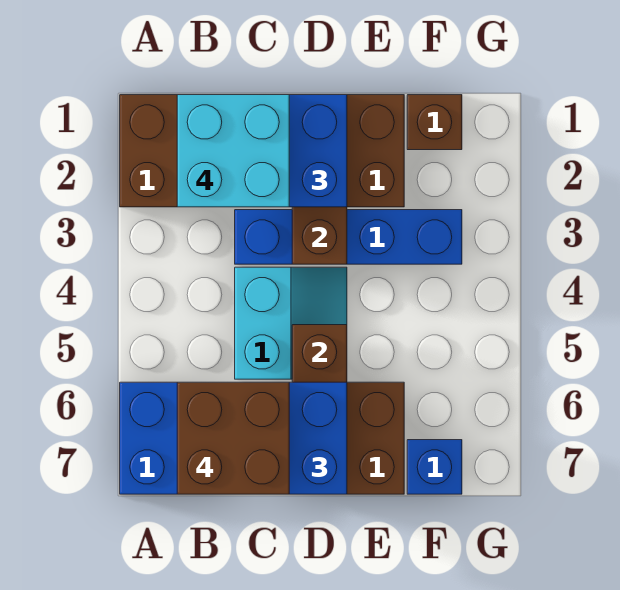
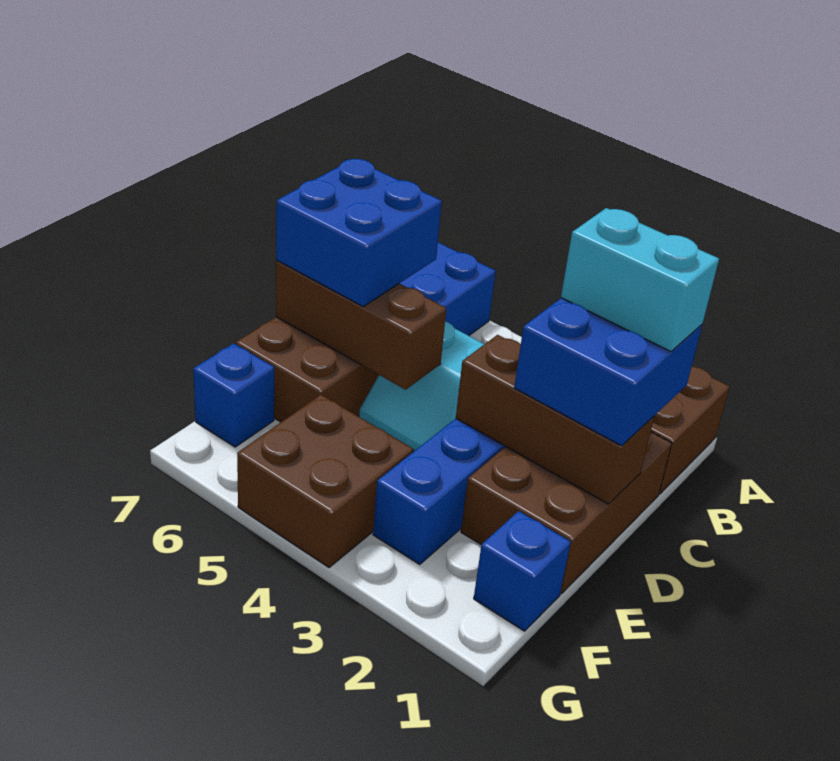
cyan brick B1:C2 level 4 -> cyan brick C1:C2 level 4
brown brick B6:C7 level 4 -> brown brick F4:G5 level 1
brown brick F1 level 1 -> blue brick F1 level 1

